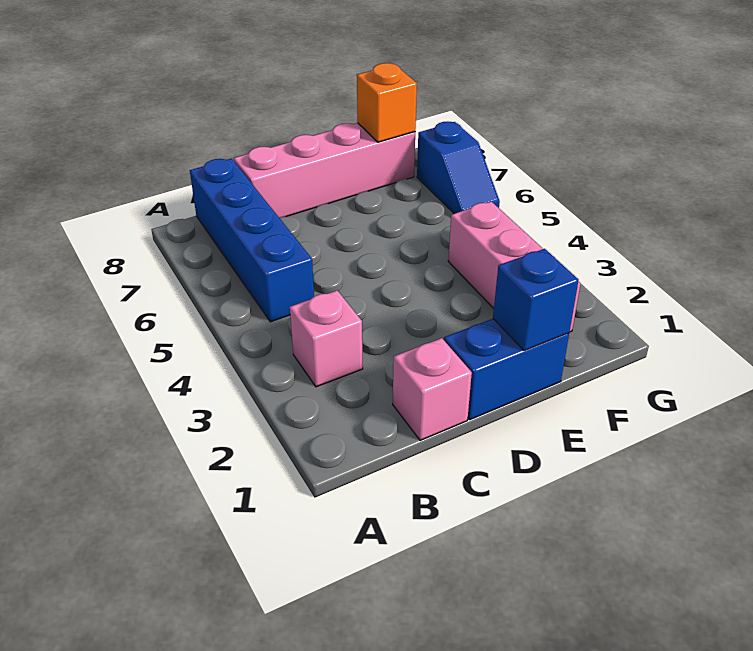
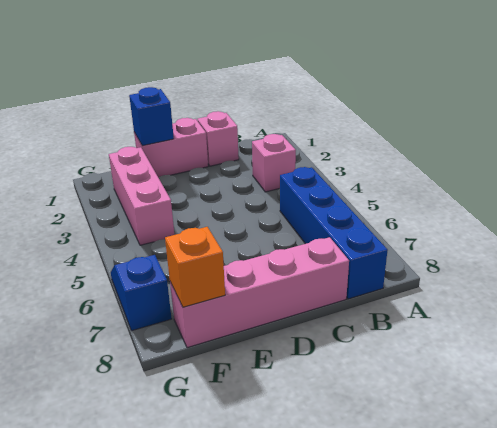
blue brick D1:E1 level 1 -> pink brick D1:E1 level 1

